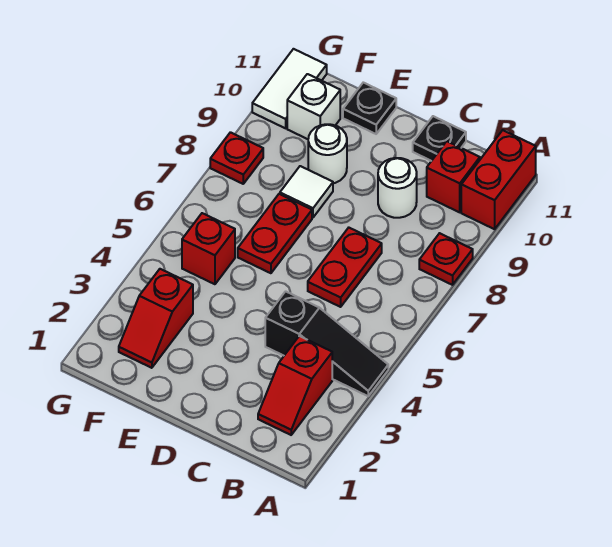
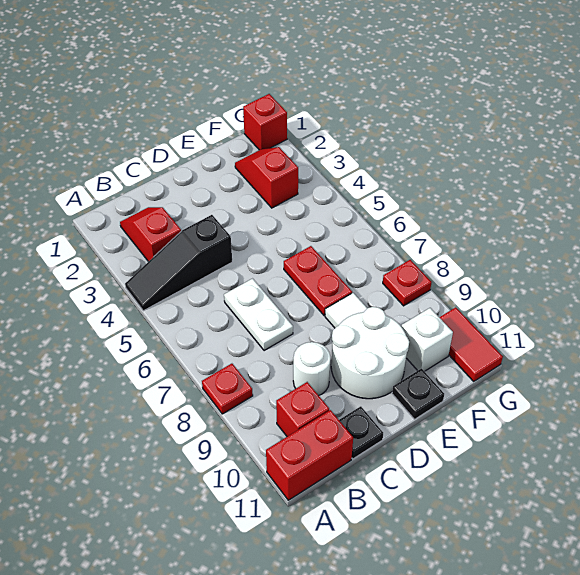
red brick A10:A11 level 1 -> red brick A11:B11 level 1
red plate C6:C7 level 1 -> white plate C6:C7 level 1
white round brick E9 level 1 -> white round brick D9:E10 level 1
red brick F5 level 1 -> red brick G1 level 1
white tile G10:G11 level 1 -> red tile G10:G11 level 1

